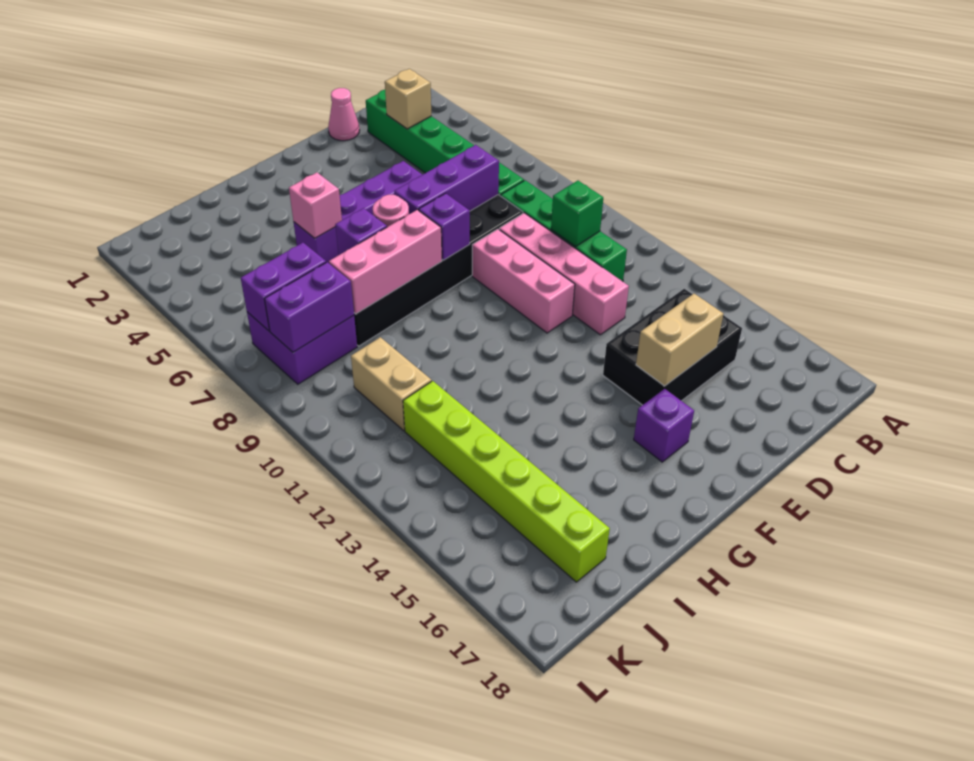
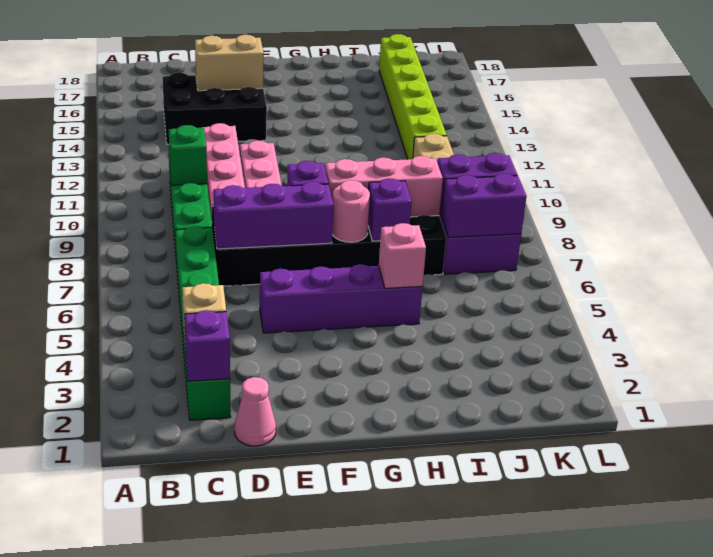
purple brick F16 level 1 -> purple brick C2 level 2

